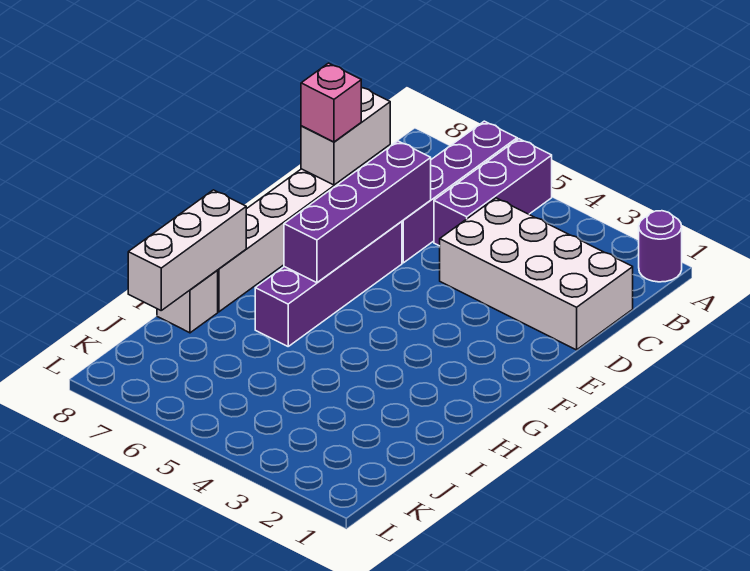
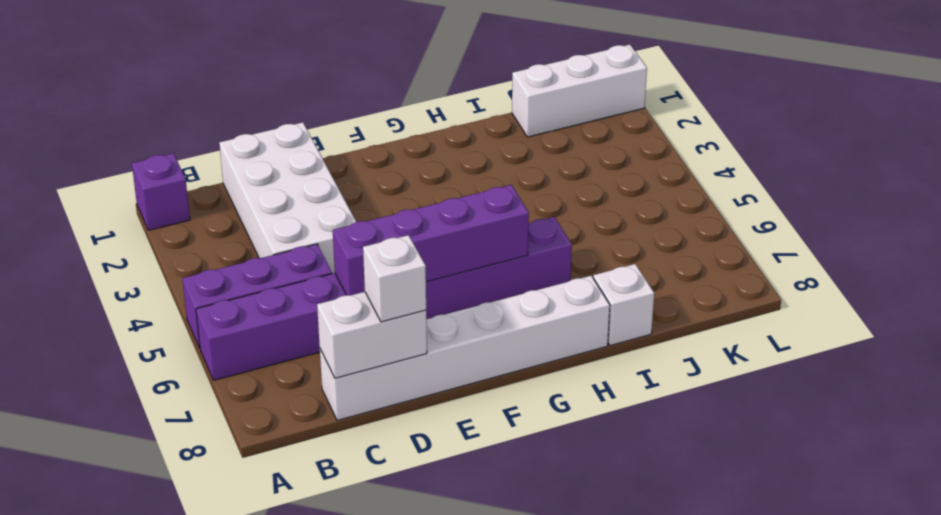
purple round brick A1 level 1 -> purple brick A1 level 1
pink brick D8 level 3 -> white brick D8 level 3
white brick H8:J8 level 2 -> white brick J1:L1 level 1

